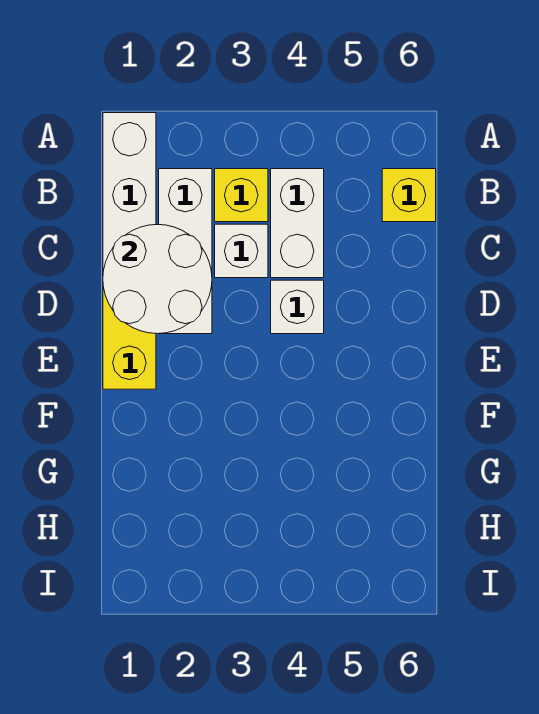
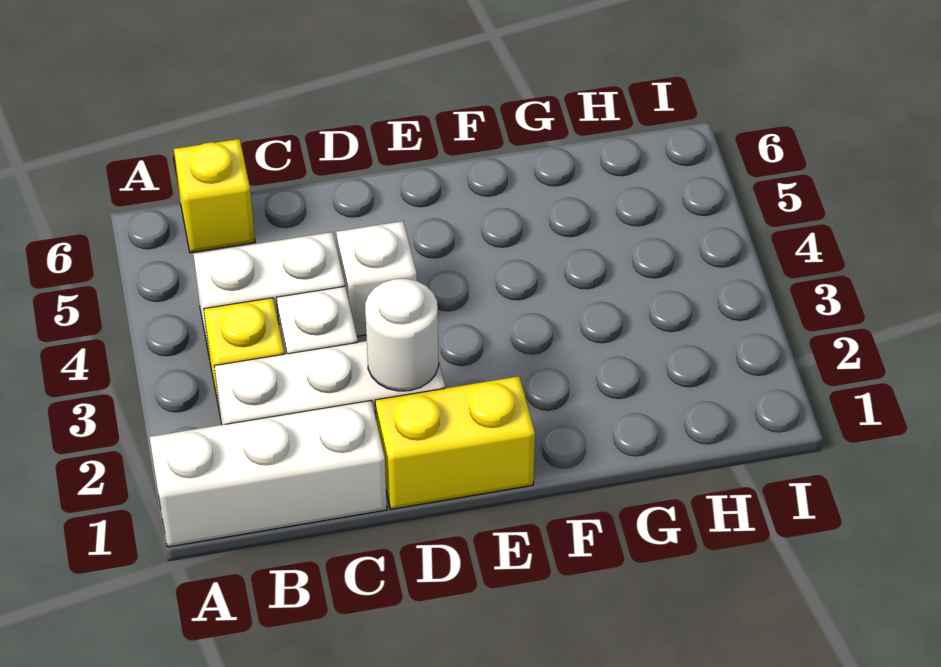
white round brick C1:D2 level 2 -> white round brick D2 level 2

